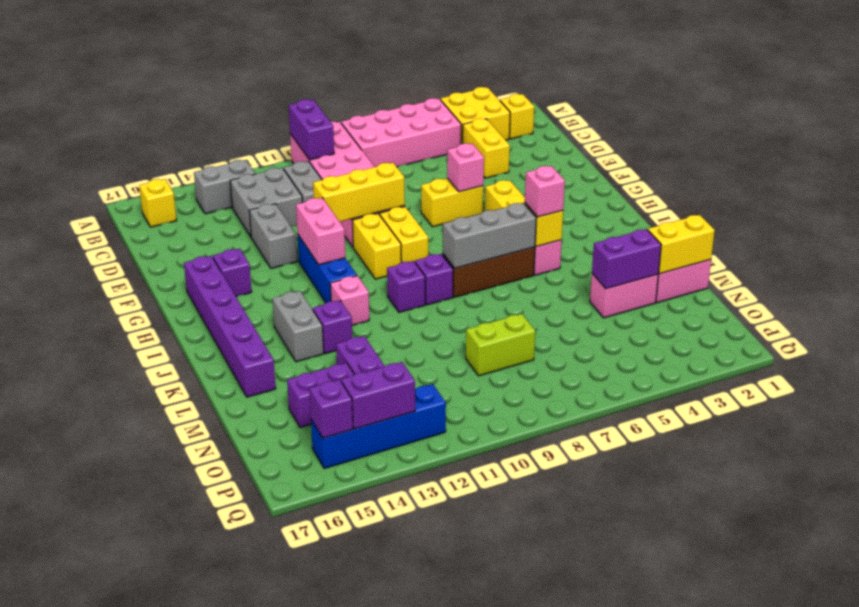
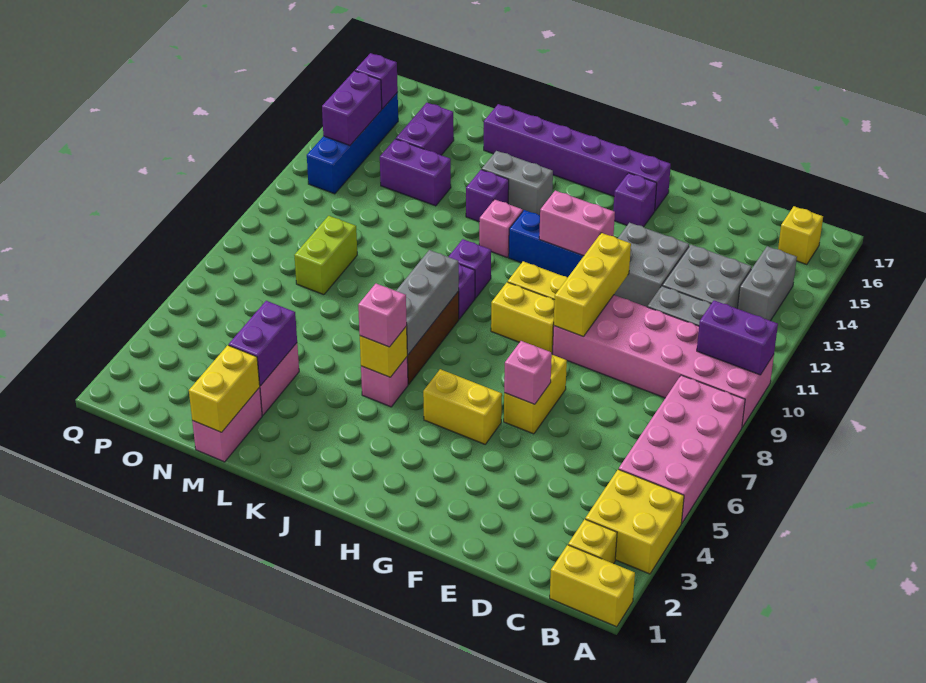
yellow brick C4:D4 level 1 -> yellow brick A1:B1 level 1
grey brick E13:F13 level 1 -> grey brick E12:F13 level 1

